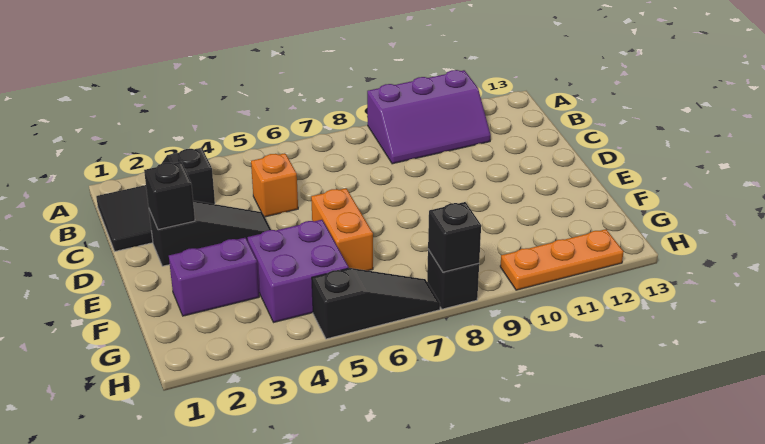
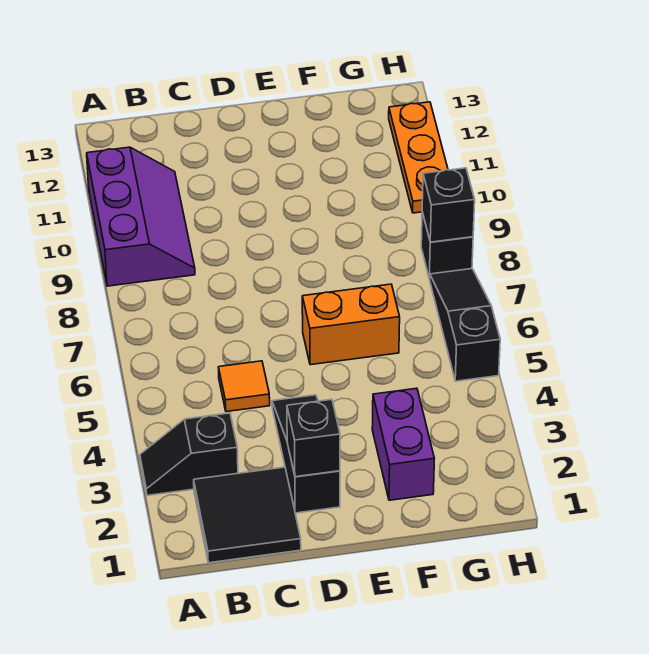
orange brick C5 level 1 -> orange tile C5 level 1
purple brick F4:G5 level 1 -> none

